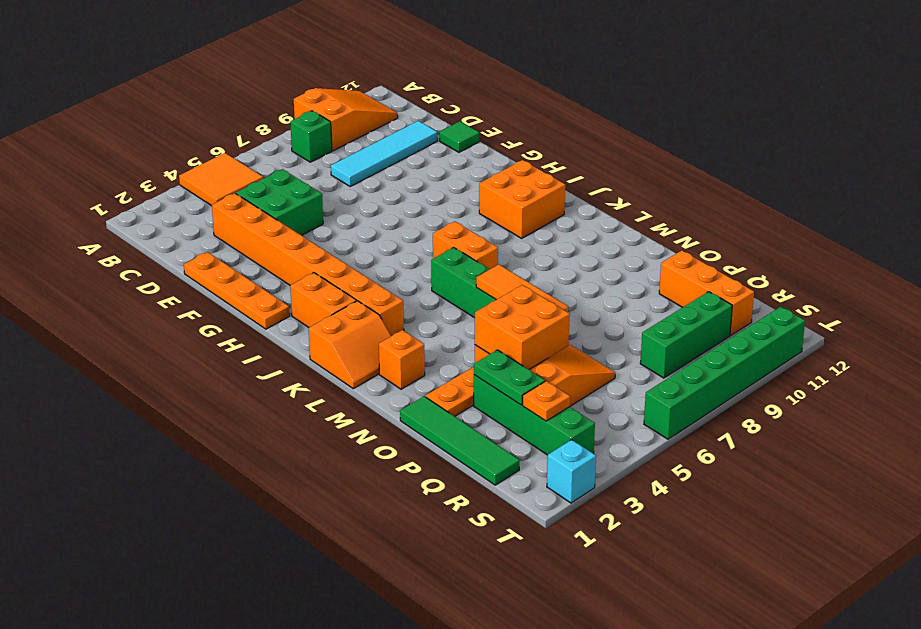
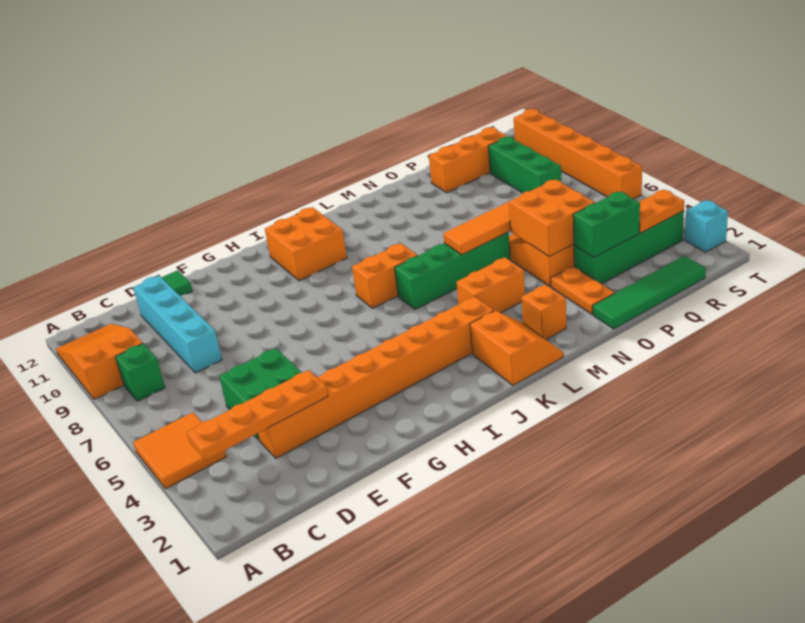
cyan tile D8:D11 level 1 -> cyan brick D8:D11 level 1
orange plate E1:H1 level 1 -> orange plate B3:E3 level 2
orange brick I2:J2 level 1 -> orange brick L4:M4 level 1
green plate P3:Q3 level 2 -> green brick P3:Q3 level 2
orange plate R3 level 2 -> orange plate R3:S3 level 2
green brick T6:T11 level 1 -> orange brick T6:T11 level 1

